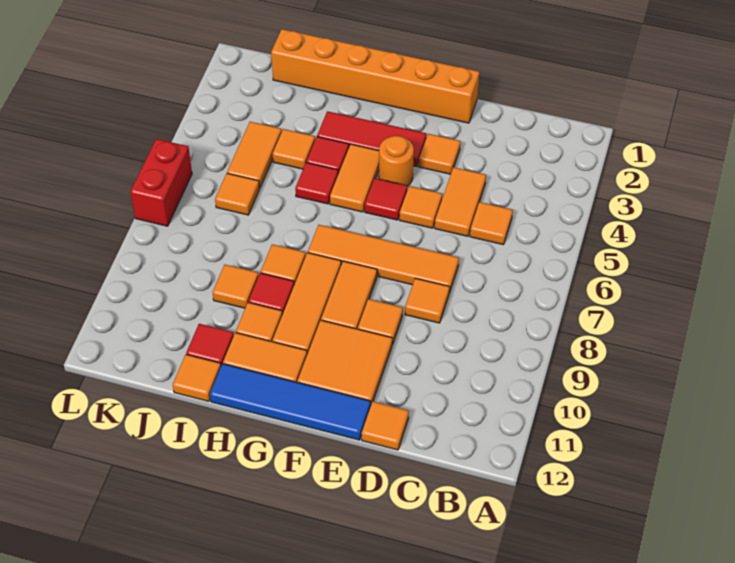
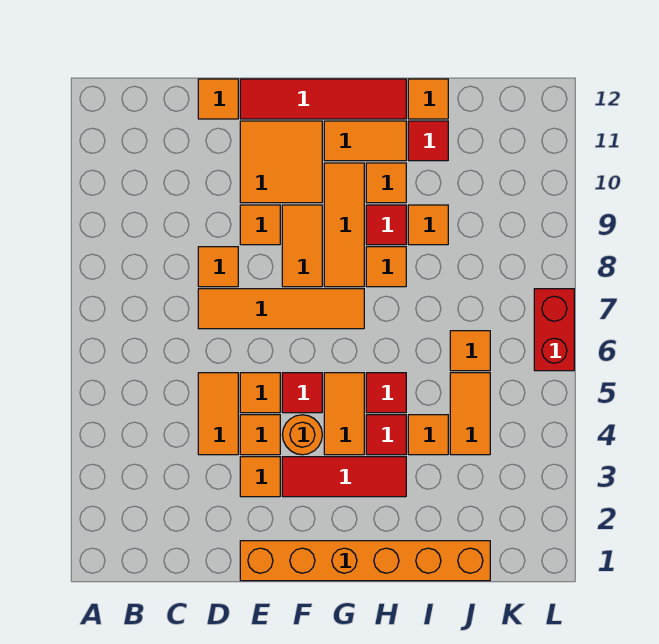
orange tile C5 level 1 -> orange tile E4 level 1
blue tile E12:H12 level 1 -> red tile E12:H12 level 1

